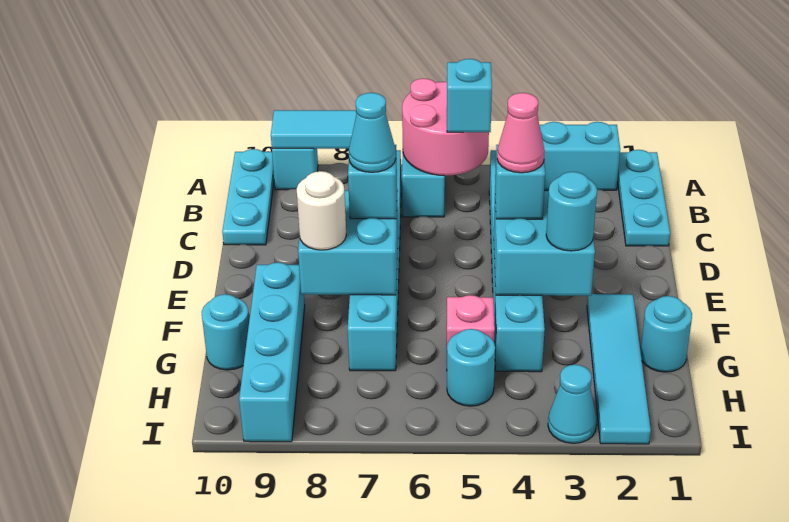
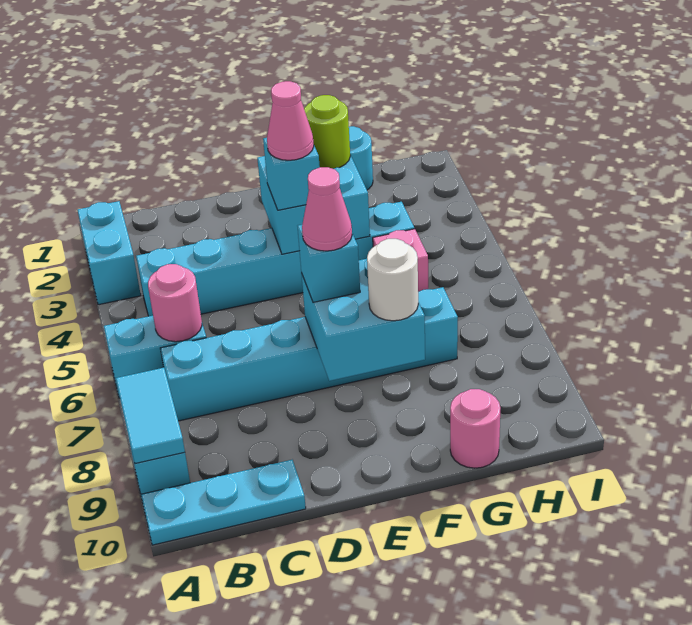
cyan plate A1:C1 level 1 -> none
pink round brick A5:B6 level 2 -> pink round brick B6 level 2
cyan brick B5 level 3 -> none
cyan cone E7 level 4 -> pink cone E7 level 4
cyan tile F2:I2 level 1 -> none
cyan round brick F3 level 3 -> lime round brick F3 level 3
cyan brick F9:I9 level 1 -> none
cyan round brick G10 level 1 -> pink round brick G10 level 1
cyan round brick H5 level 1 -> none
cyan cone I3 level 1 -> none

